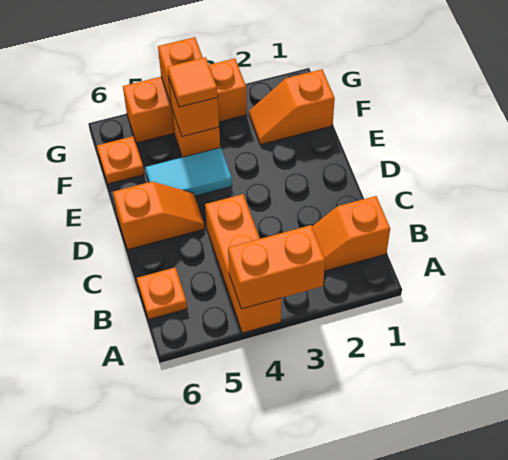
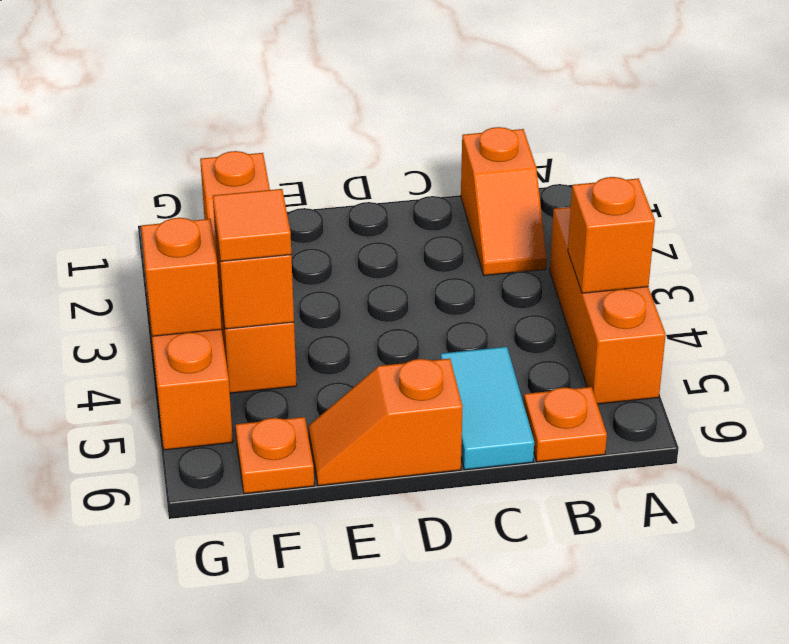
orange brick A3:A4 level 2 -> orange brick A4 level 2
orange brick A4:C4 level 1 -> orange brick A3:A5 level 1
orange slope D5:D6 level 1 top 6 -> orange slope D6:E6 level 1 top D
cyan tile E4:E5 level 1 -> cyan tile C5:C6 level 1

